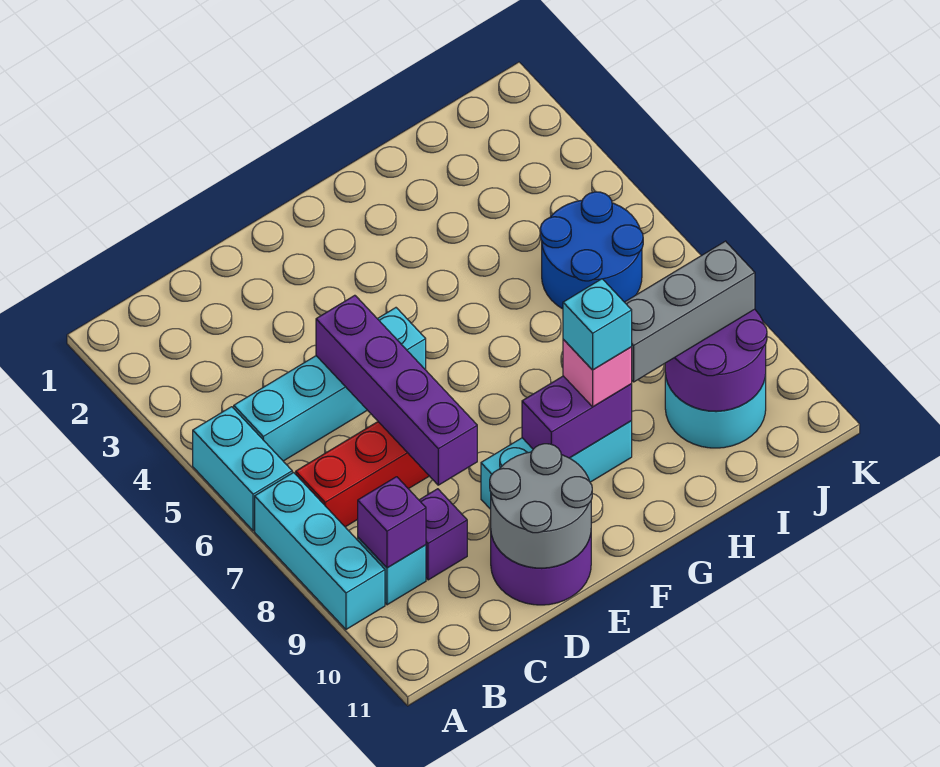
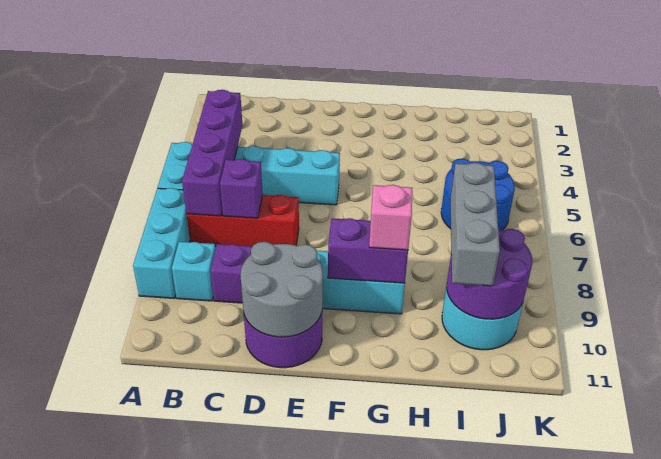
purple brick B9 level 2 -> purple brick C7 level 2
purple brick D5:D8 level 2 -> purple brick B4:B7 level 2
cyan brick G9 level 4 -> none
grey brick H9:J9 level 3 -> grey brick I8:I10 level 3

